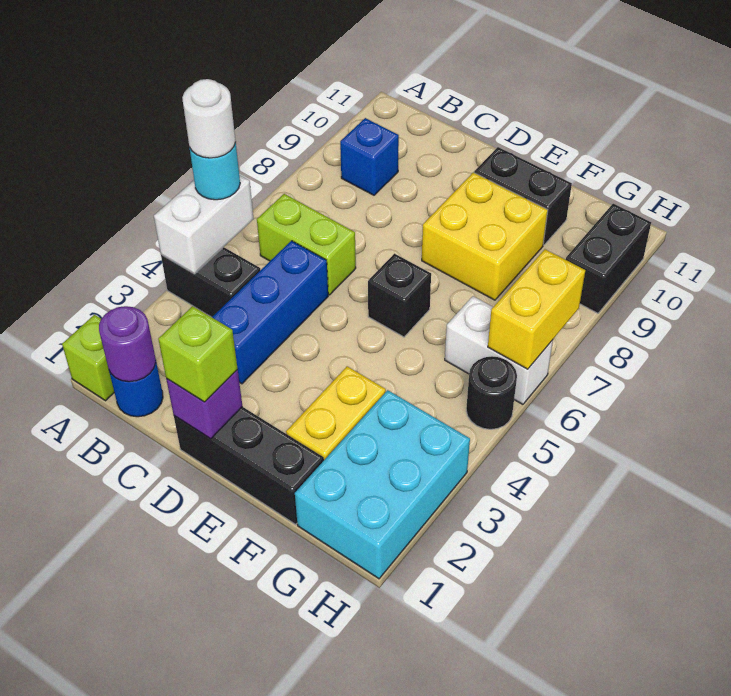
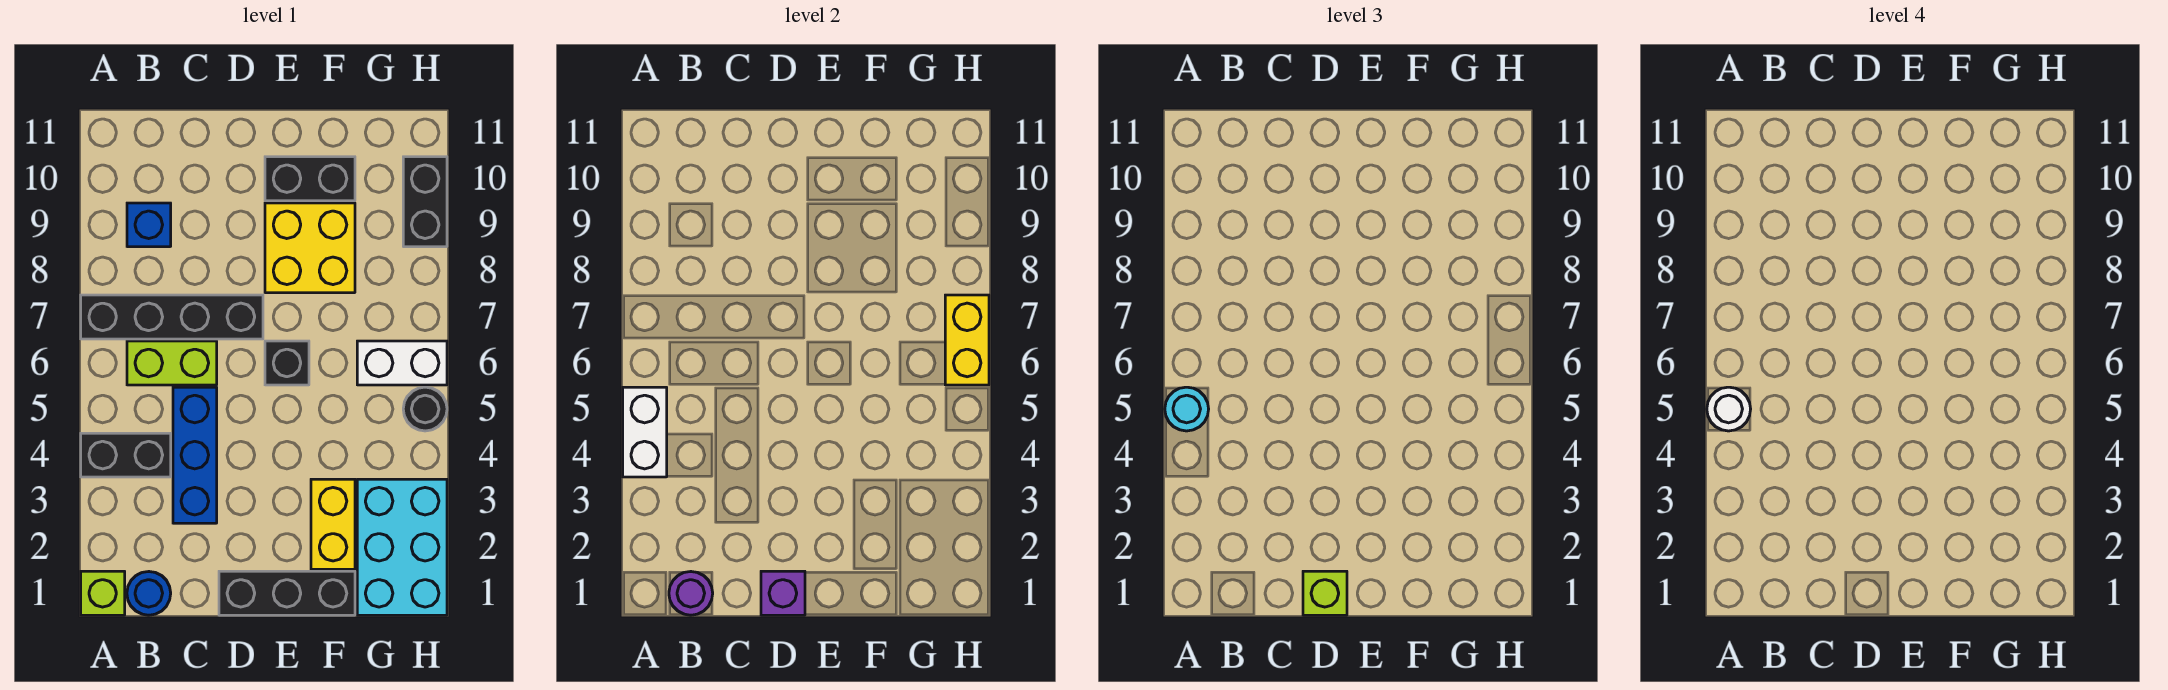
none -> black brick A7:D7 level 1

